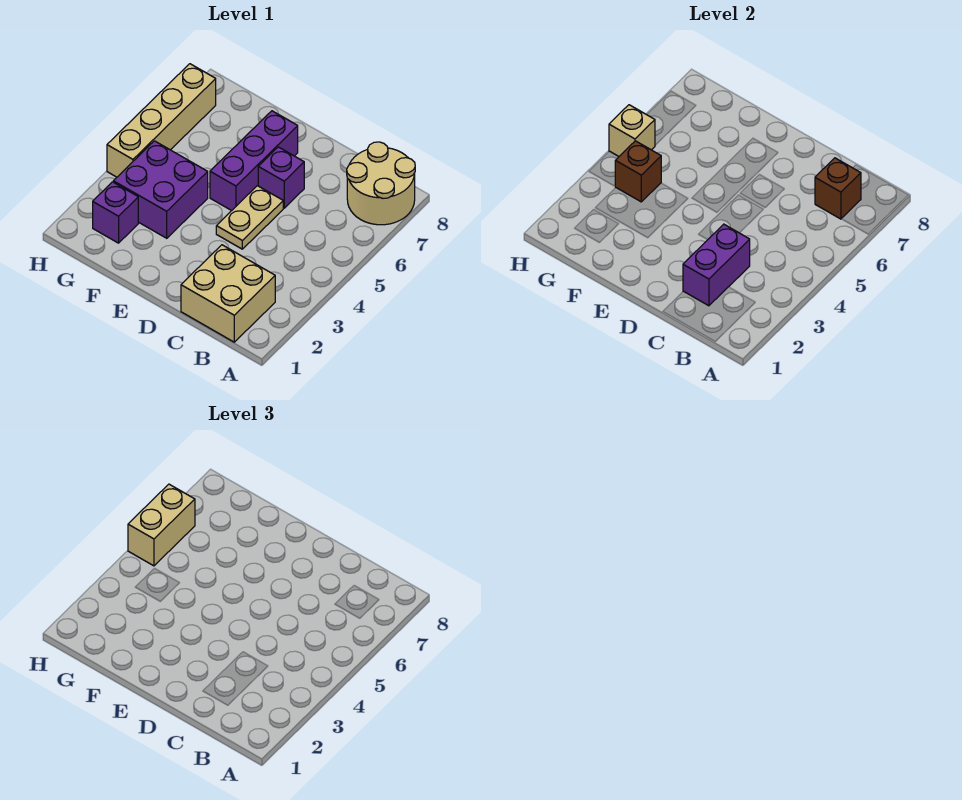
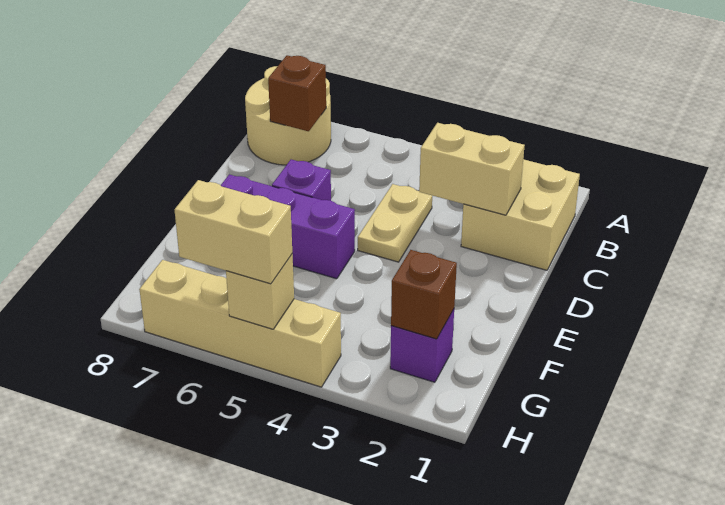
purple brick C2:C3 level 2 -> tan brick C2:C3 level 2
tan plate D4:D5 level 1 -> tan plate C4:D4 level 1
purple brick F3:G4 level 1 -> none
brown brick G4 level 2 -> brown brick G2 level 2

